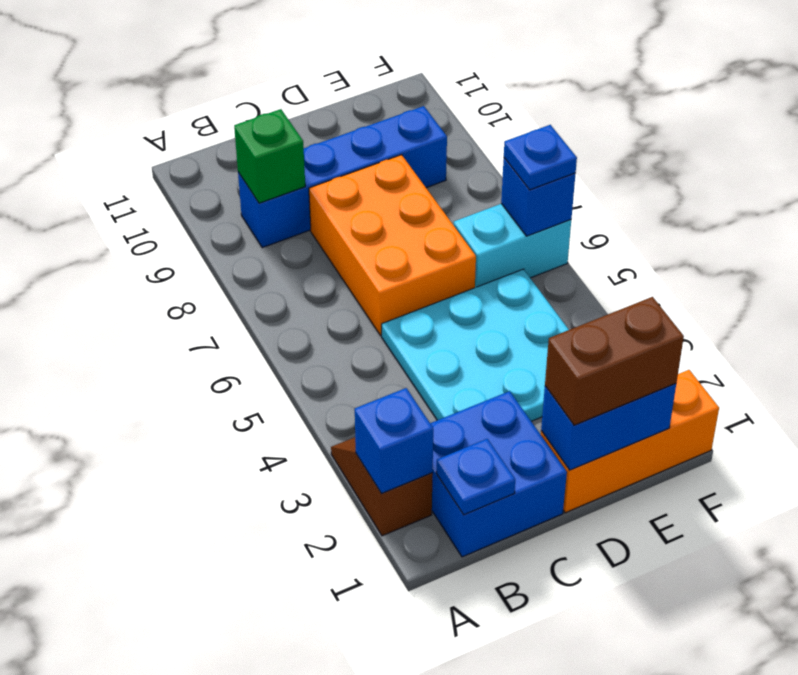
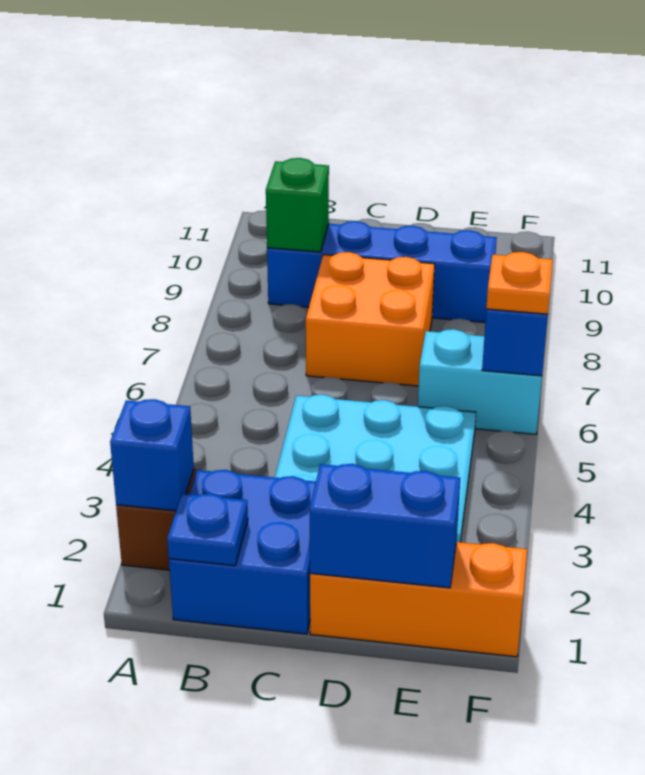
orange brick C6:D8 level 1 -> orange brick C7:D8 level 1
brown brick D1:E1 level 3 -> none
blue plate F6 level 3 -> orange plate F6 level 3

